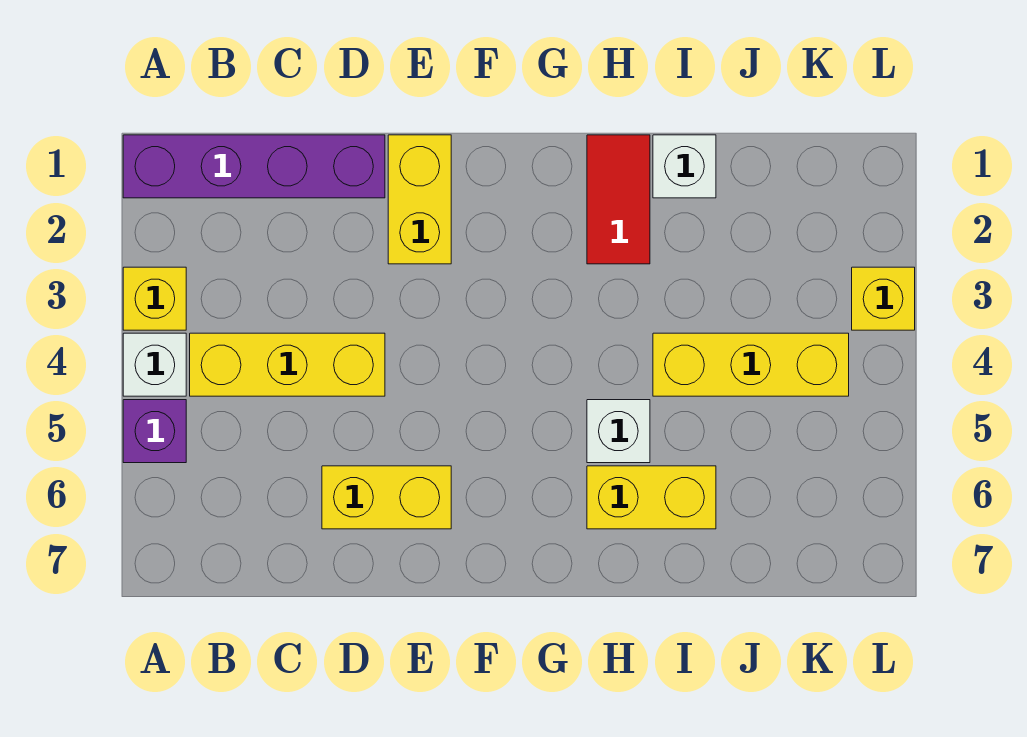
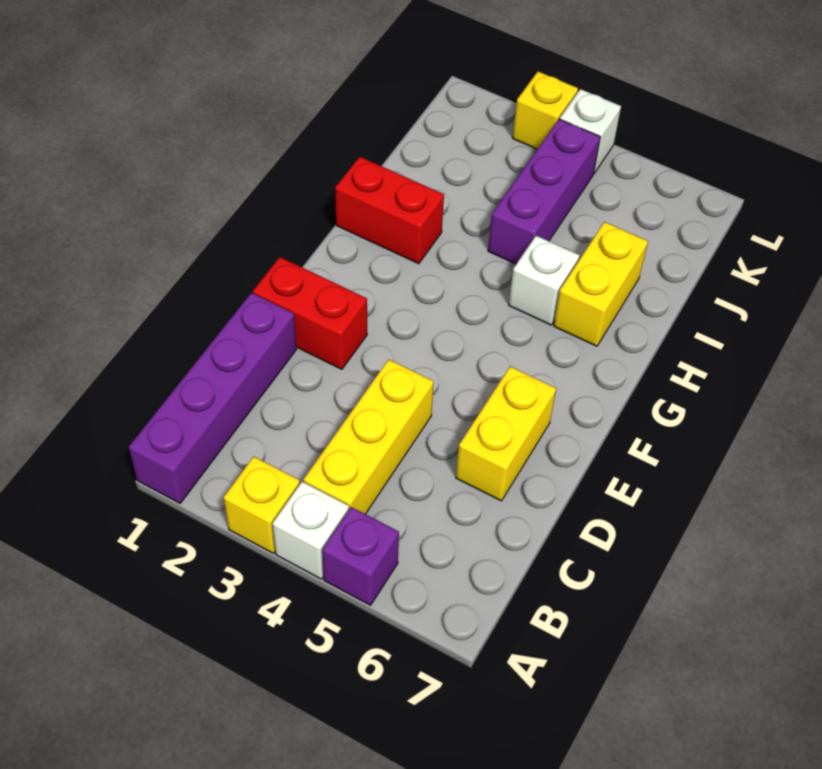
yellow brick E1:E2 level 1 -> red brick E1:E2 level 1
red tile H1:H2 level 1 -> red brick H1:H2 level 1
white brick I1 level 1 -> white brick L4 level 1
yellow brick I4:K4 level 1 -> purple brick I4:K4 level 1

